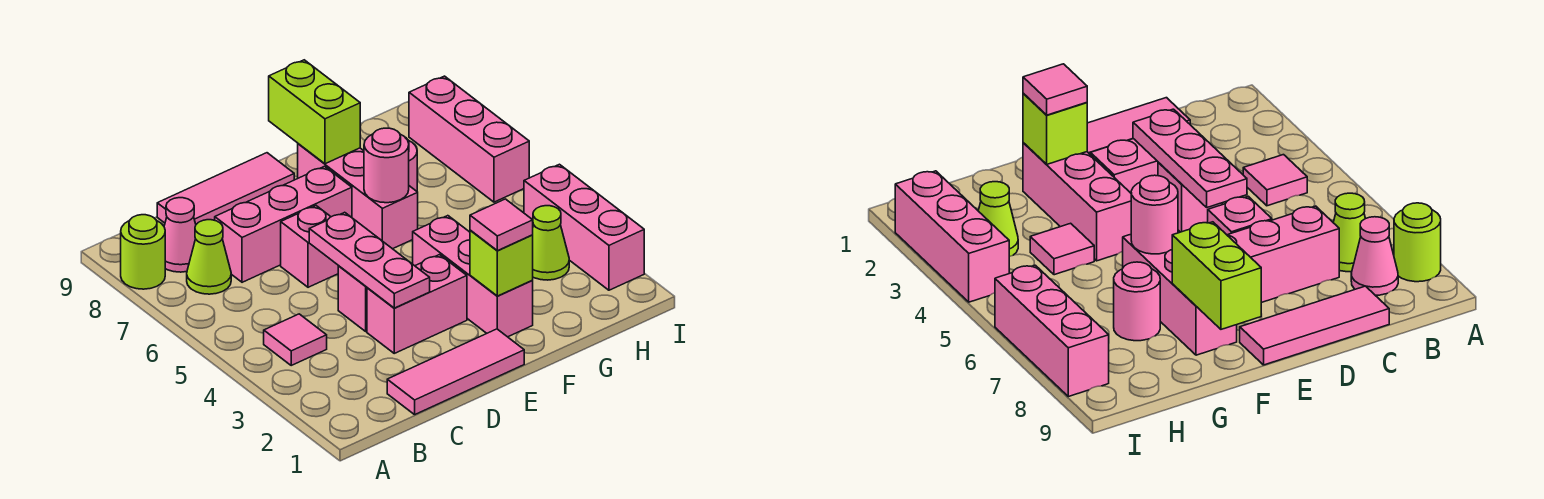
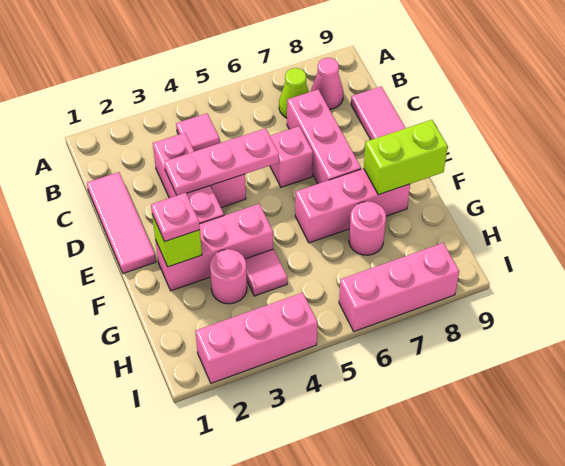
lime round brick A8 level 1 -> none
pink brick D3:E3 level 1 -> pink brick C3:E3 level 1
pink tile F2 level 3 -> pink plate F2 level 3
pink round brick F6 level 2 -> pink round brick G3 level 1
lime cone H3 level 1 -> none

